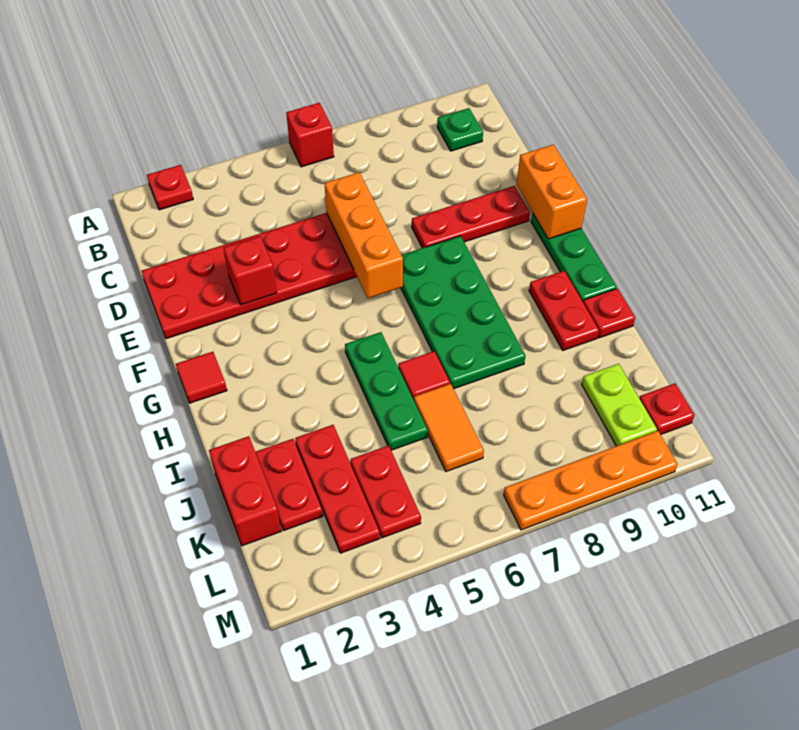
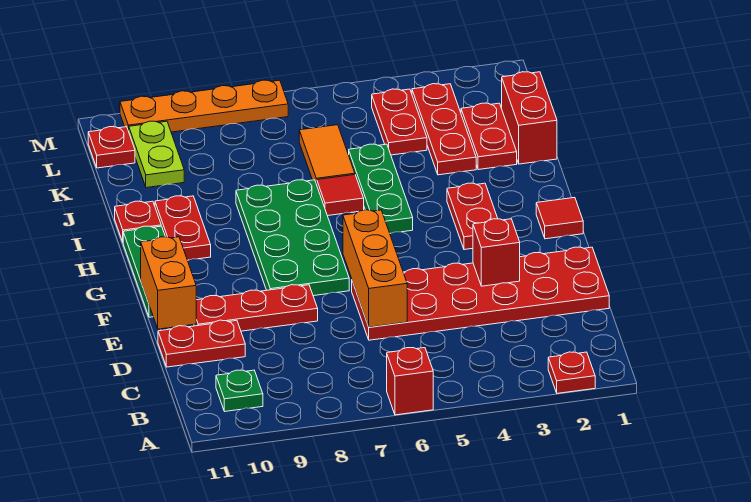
none -> red plate D10:D11 level 1
none -> red plate G3:H3 level 1

